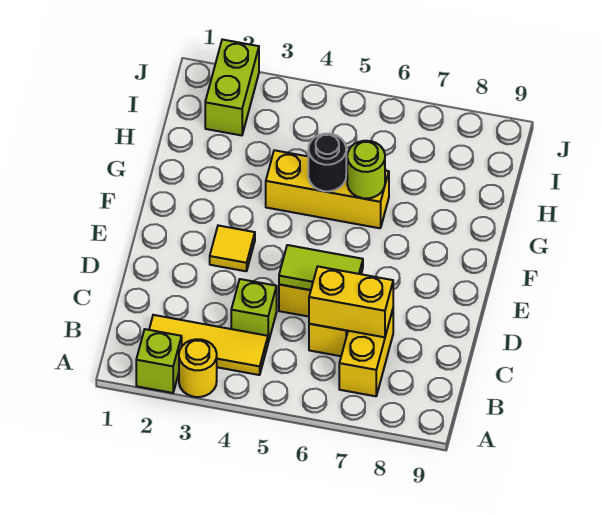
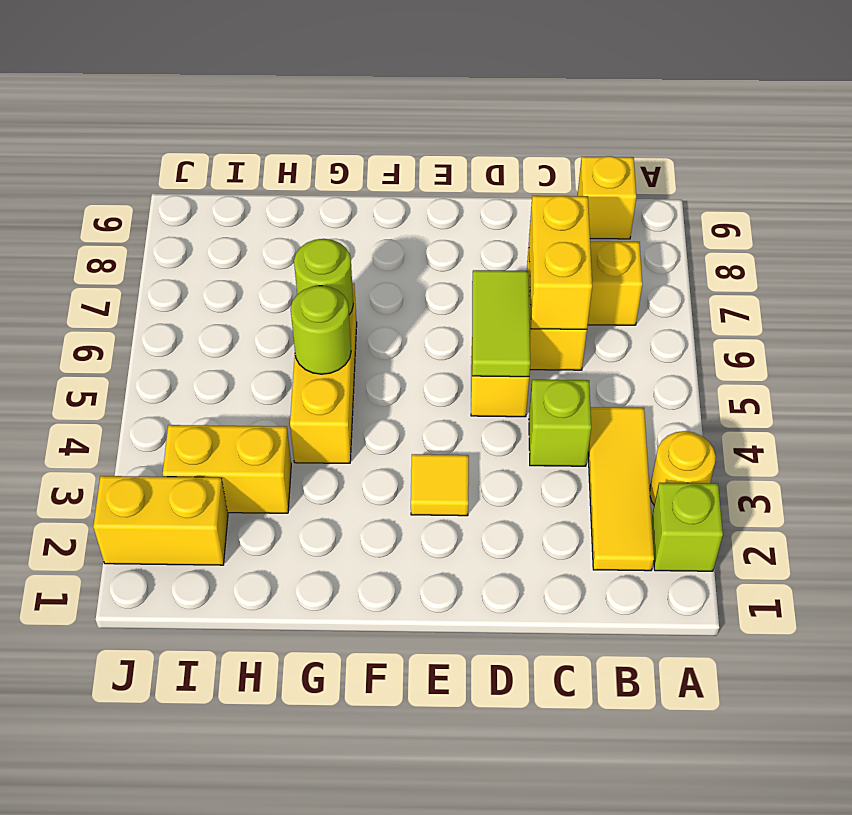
none -> yellow brick B9 level 1
black round brick G5 level 2 -> lime round brick G5 level 2
none -> yellow brick H3:I3 level 1
lime brick I2:J2 level 1 -> yellow brick I2:J2 level 1

